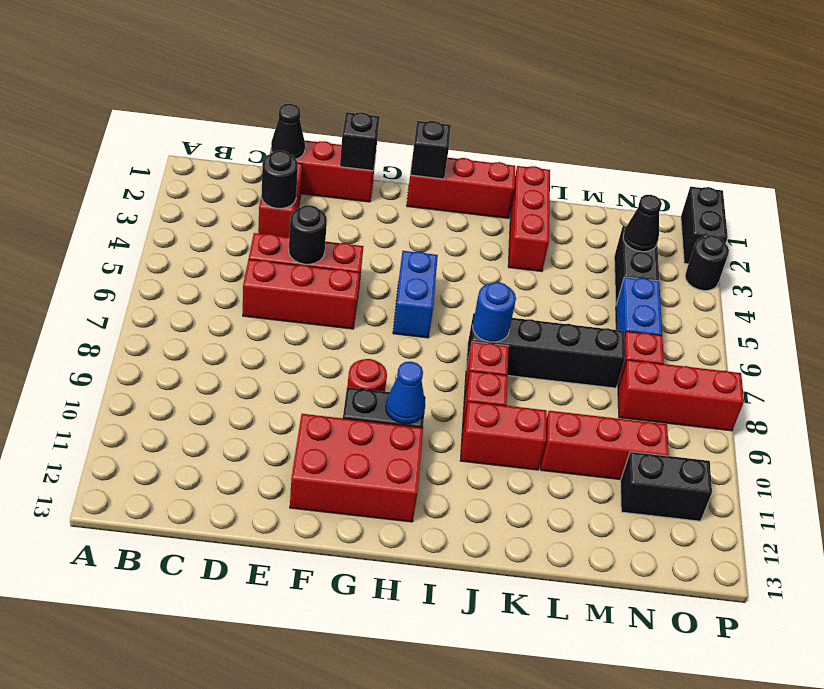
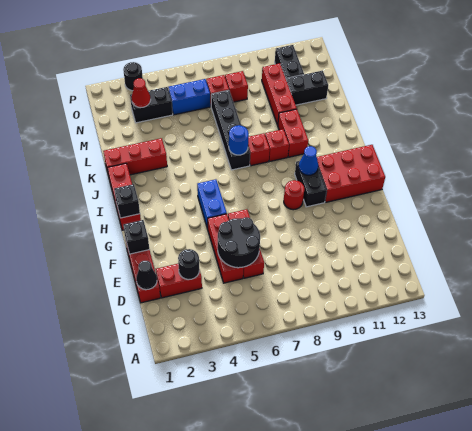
black round brick E5 level 2 -> black round brick D5:E6 level 2
red brick F11:H12 level 1 -> red brick G11:H13 level 1
blue brick H5:H6 level 1 -> blue brick G5:H5 level 1
black cone N3 level 2 -> red cone N3 level 2
red brick N8:P8 level 1 -> red brick N8 level 1
black brick P1:P2 level 1 -> black brick M11:M12 level 1

